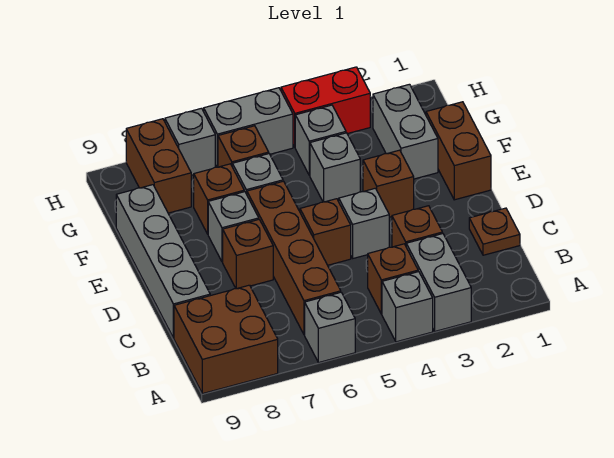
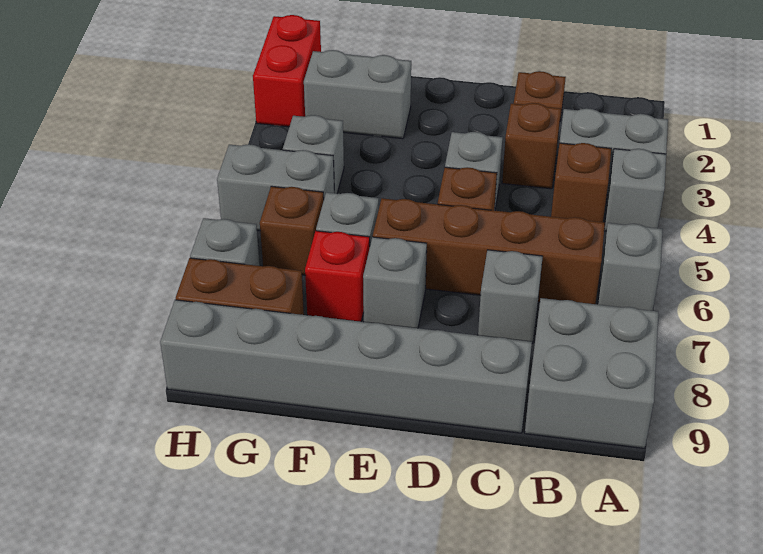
brown brick A8:B9 level 1 -> grey brick A8:B9 level 1
grey brick C9:F9 level 1 -> grey brick C9:H9 level 1
brown brick D7 level 1 -> none
brown brick E1:F1 level 1 -> none
brown brick E3 level 1 -> none
grey brick F4 level 1 -> grey brick C7 level 1
brown brick F7 level 1 -> red brick F7 level 1
red brick H3:H4 level 1 -> red brick H1:H2 level 1
grey brick H5:H6 level 1 -> grey brick G5:H5 level 1

